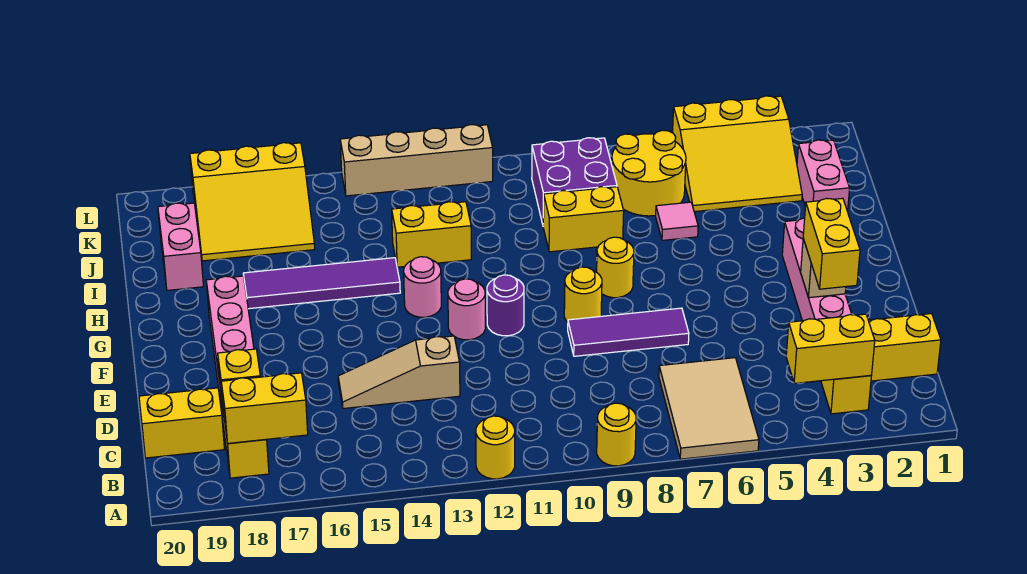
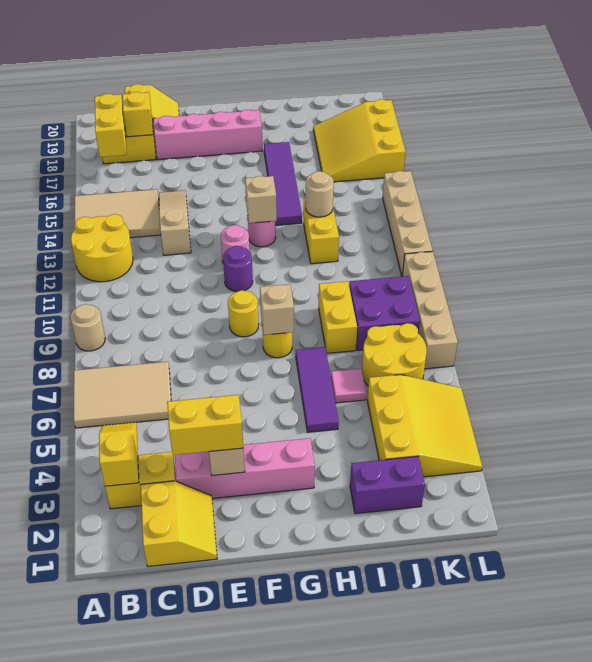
yellow round brick A9 level 1 -> tan round brick A9 level 1
yellow round brick A12 level 1 -> yellow round brick A12:B13 level 1
none -> tan tile A14:C15 level 1
yellow brick B3:B4 level 2 -> yellow slope B3:B4 level 2 top 3
purple tile E7:E9 level 1 -> purple tile H5:H7 level 1
none -> tan brick G8 level 2
none -> tan brick G13 level 2
pink brick I2:J2 level 1 -> purple brick I2:J2 level 1
none -> tan round brick I13 level 2
pink brick I19:J19 level 1 -> none
yellow slope J3:L5 level 1 top L -> yellow slope J3:L5 level 1 top J
none -> tan brick L7:L10 level 1

